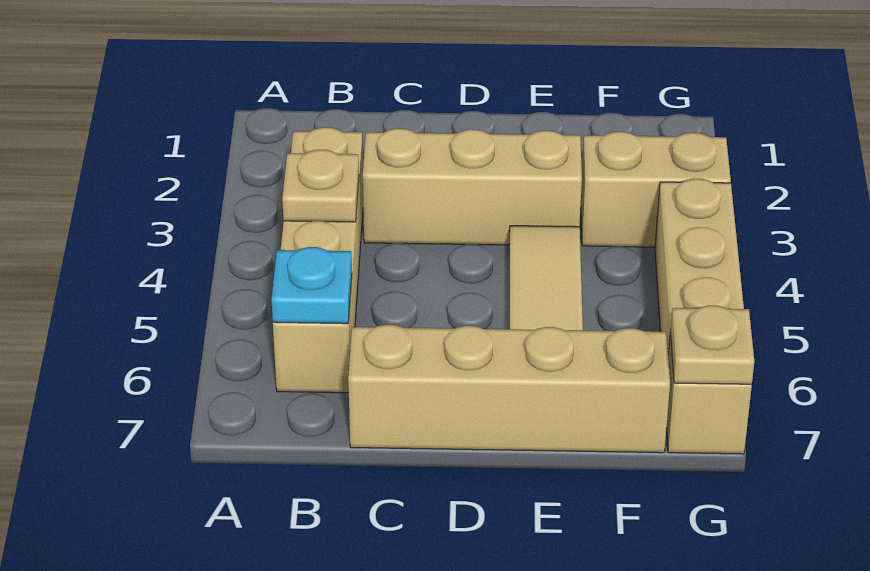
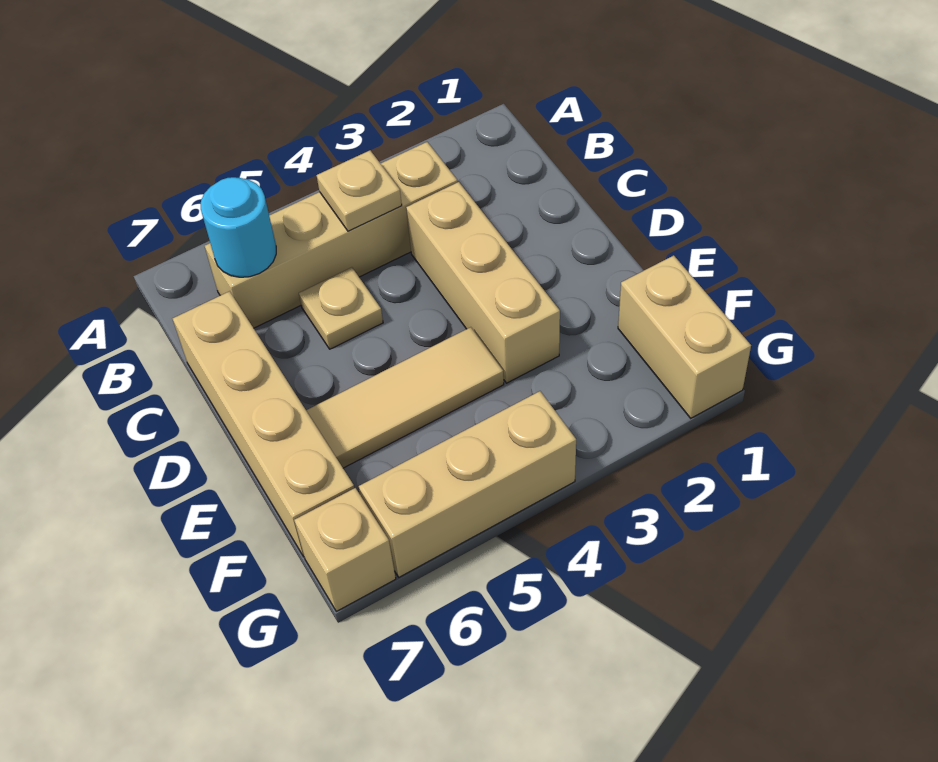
cyan plate B6 level 2 -> cyan round brick B6 level 2
tan brick F3:G3 level 1 -> tan brick F1:G1 level 1
tan plate G7 level 2 -> tan plate C5 level 1

